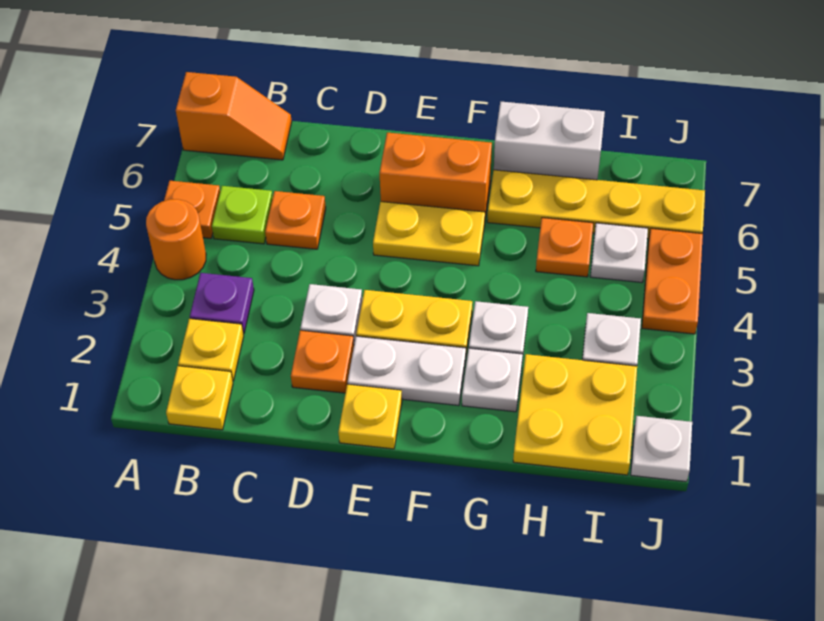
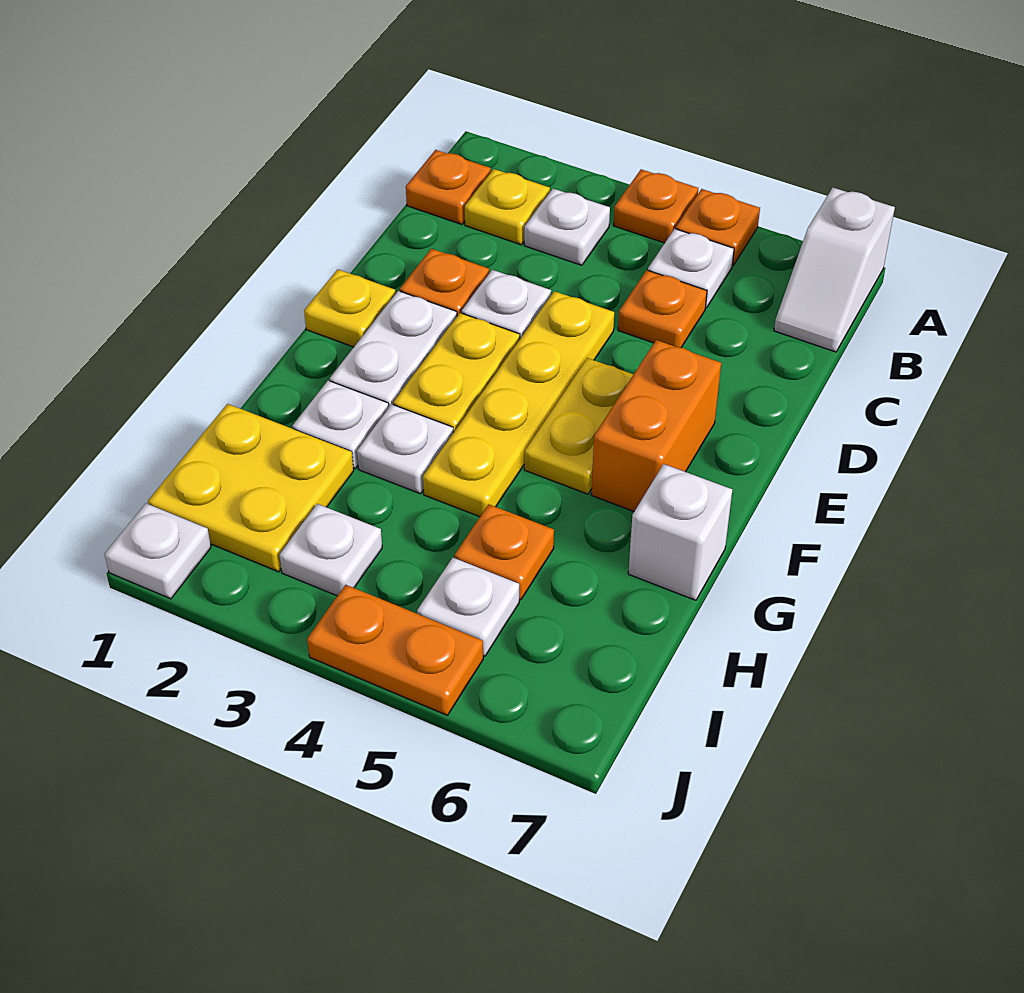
orange round brick A4 level 1 -> orange plate A4 level 1
orange slope A7:B7 level 1 top A -> white slope A7:B7 level 1 top A
yellow plate B1 level 1 -> orange plate B1 level 1
purple plate B3 level 1 -> white plate B3 level 1
lime plate B5 level 1 -> white plate B5 level 1
yellow plate G6:J6 level 1 -> yellow plate D4:G4 level 1
white brick G7:H7 level 1 -> white brick G7 level 1

